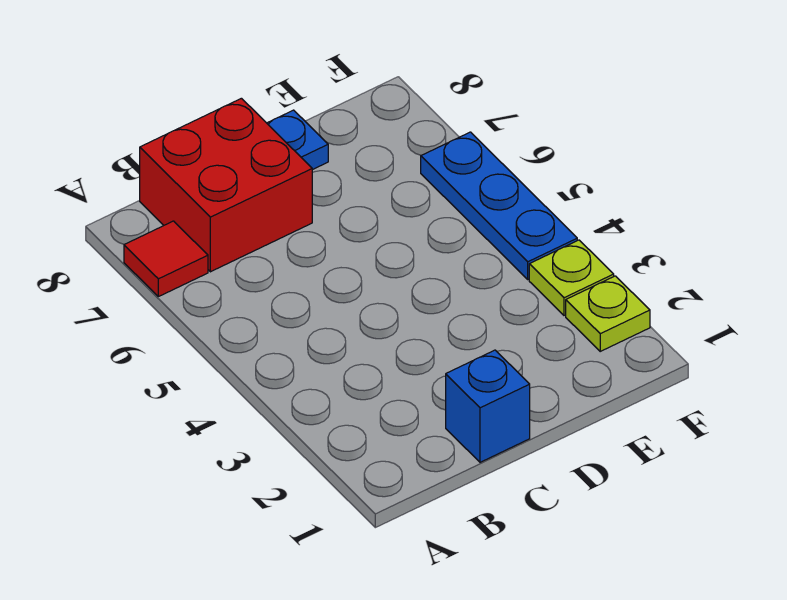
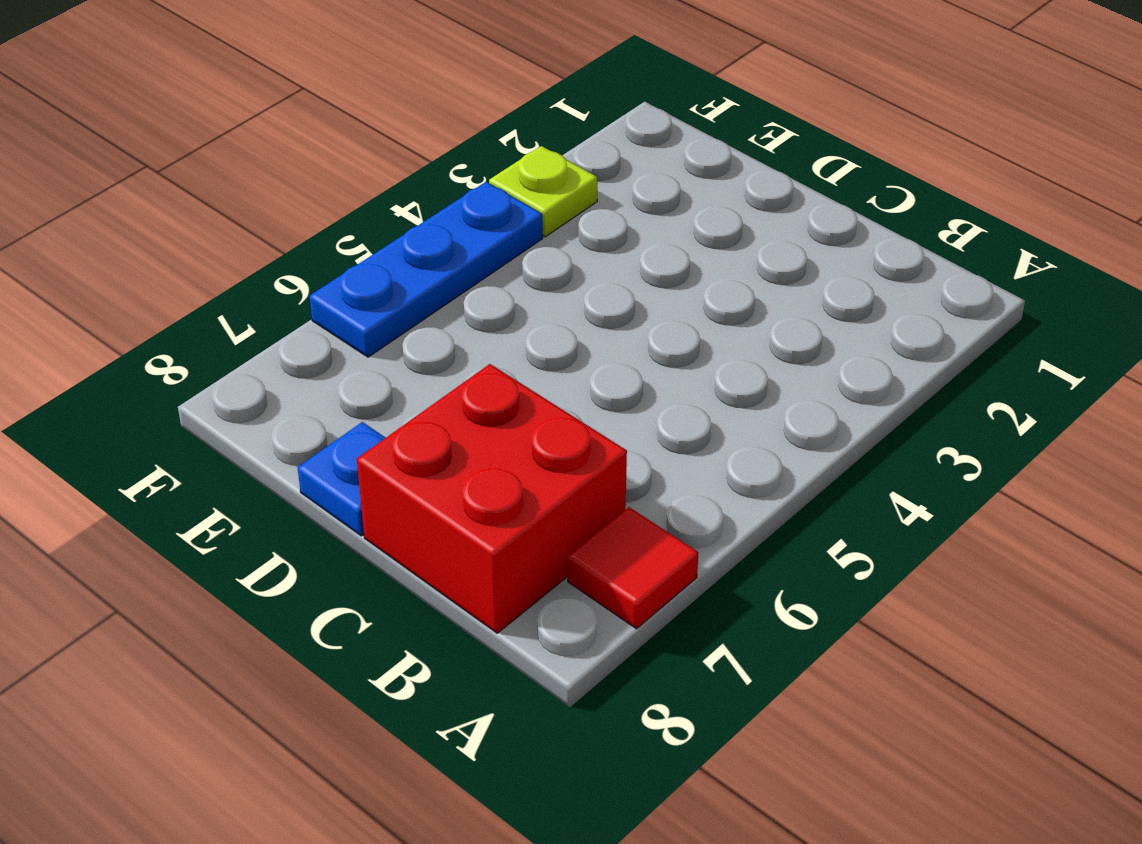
blue brick C1 level 1 -> none
lime plate F2 level 1 -> none

